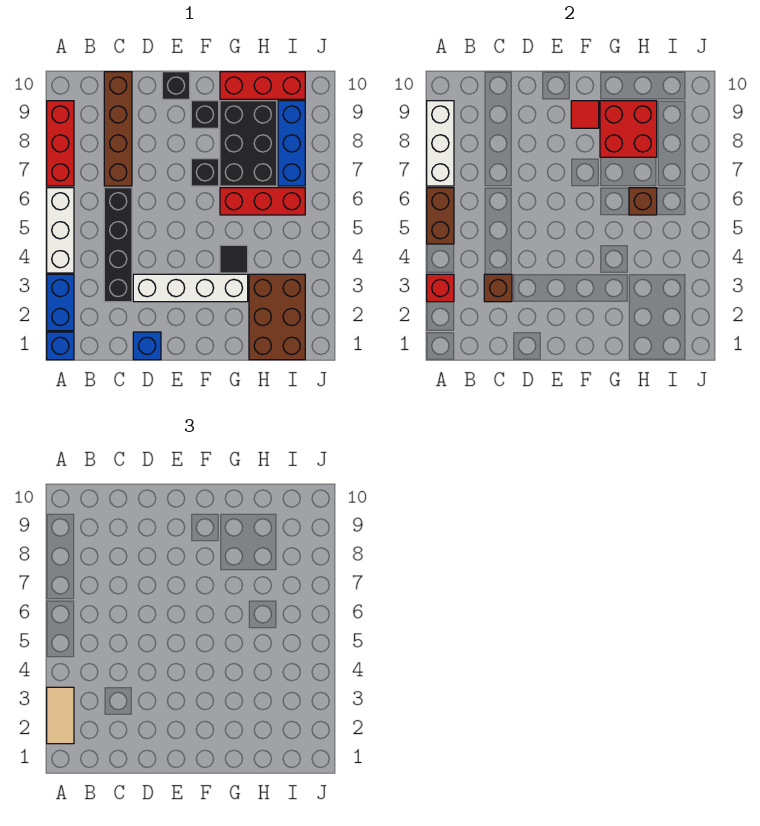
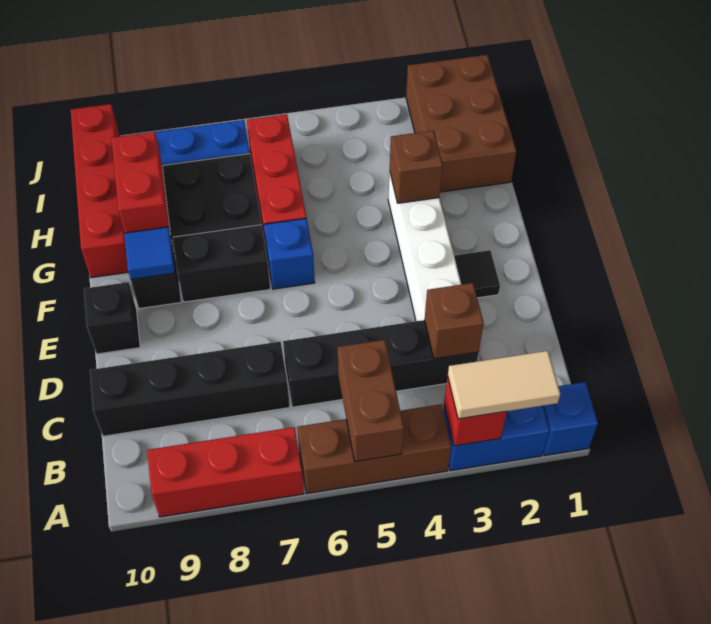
white brick A4:A6 level 1 -> brown brick A4:A6 level 1
brown brick A5:A6 level 2 -> brown brick A5:B5 level 2
white brick A7:A9 level 2 -> none
brown brick C7:C10 level 1 -> black brick C7:C10 level 1
blue brick D1 level 1 -> blue brick F6 level 1
black brick F7 level 1 -> black brick F7:F8 level 1
red tile F9 level 2 -> blue tile F9 level 2
black tile G4 level 1 -> black tile E2 level 1
red brick G8:H9 level 2 -> red brick G9:H9 level 2
red brick G10:I10 level 1 -> red brick G10:J10 level 1
brown brick H1:I3 level 1 -> brown brick H1:J2 level 1
brown brick H6 level 2 -> brown brick G3 level 2

